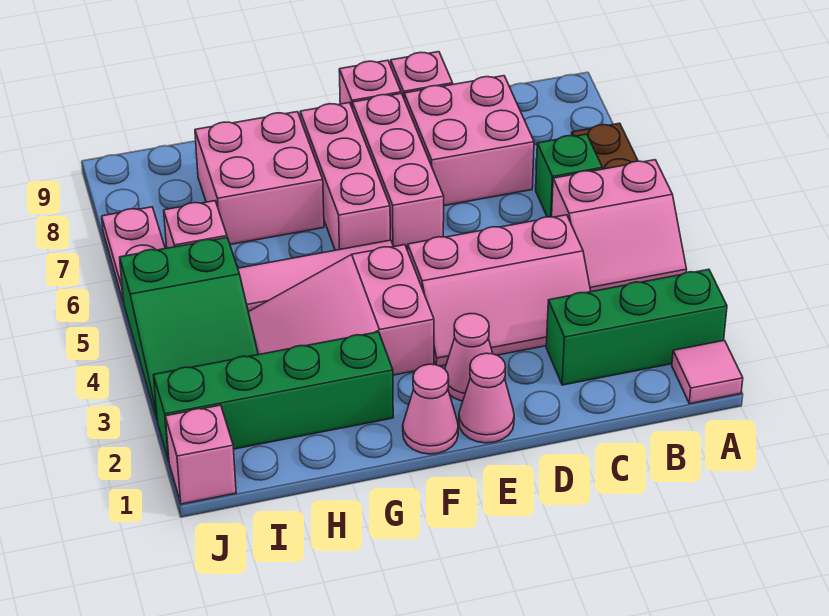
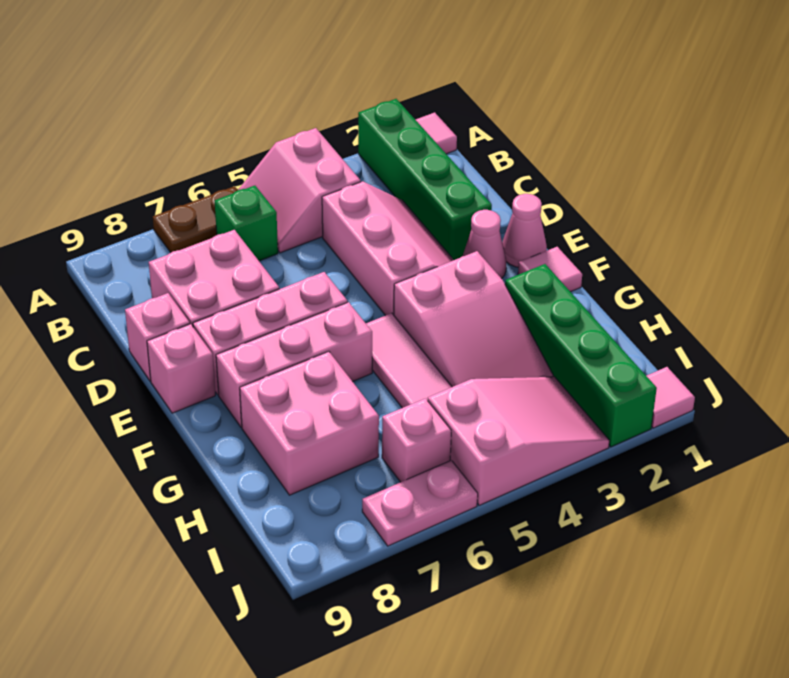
green brick A2:C2 level 1 -> green brick A2:D2 level 1
pink slope A4:B5 level 1 top 5 -> pink slope A4:B5 level 1 top 4
pink cone F1 level 1 -> pink tile F1 level 1
green slope I3:J5 level 1 top 5 -> pink slope I3:J5 level 1 top 5
pink brick J1 level 1 -> pink tile J1 level 1

